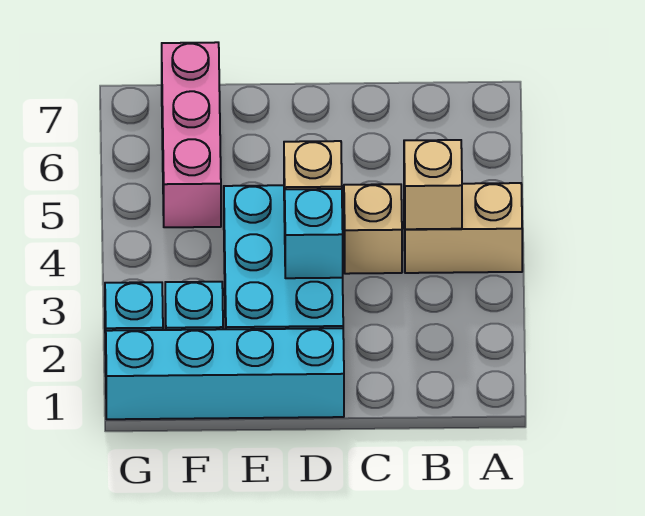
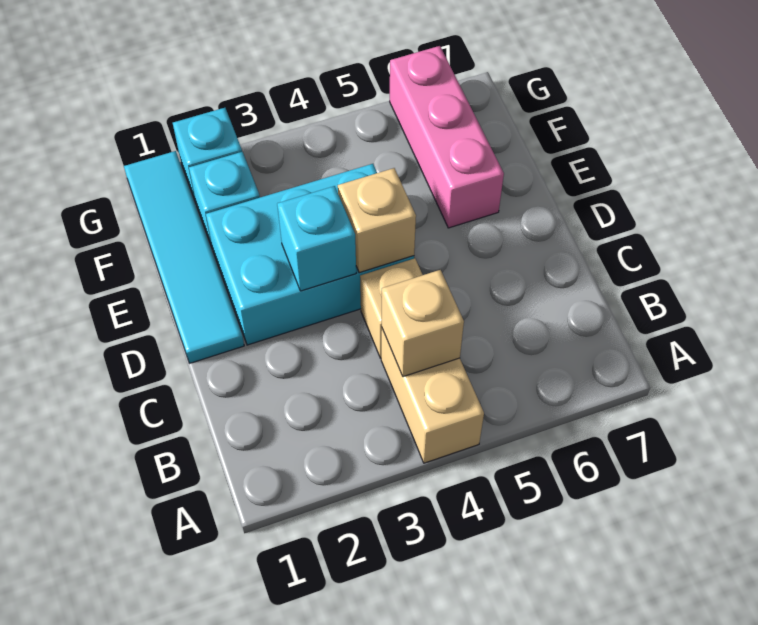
cyan brick D1:G1 level 1 -> cyan tile D1:G1 level 1
pink brick F5:F7 level 1 -> pink brick E6:G6 level 1

